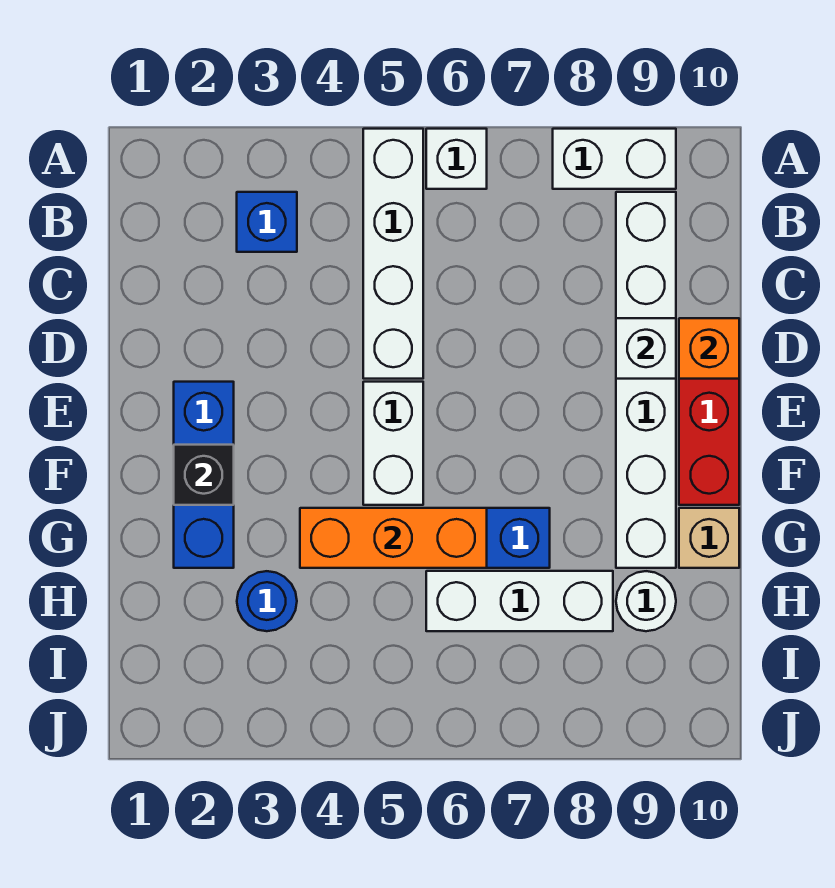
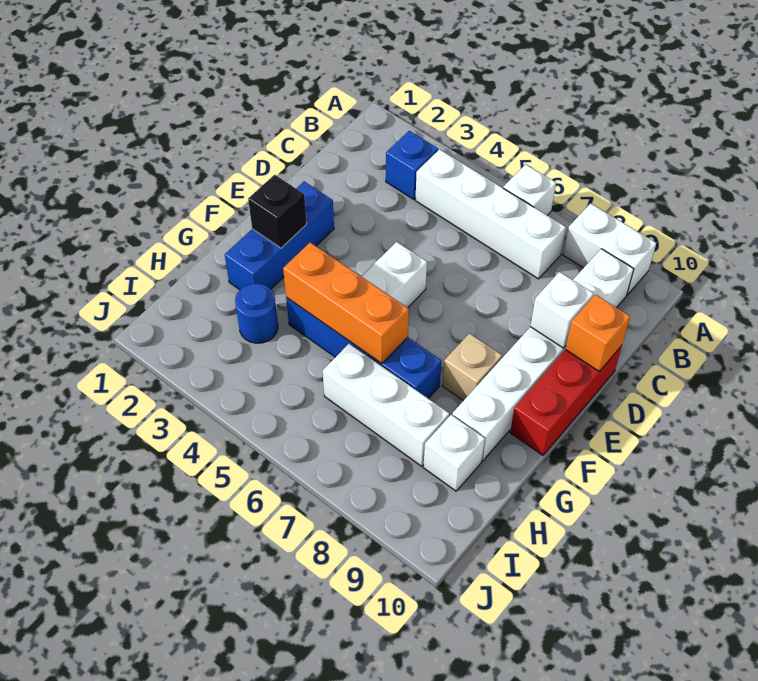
white brick A5:D5 level 1 -> white brick B4:B7 level 1
tan brick G10 level 1 -> tan brick F8 level 1
white round brick H9 level 1 -> white brick H9 level 1

